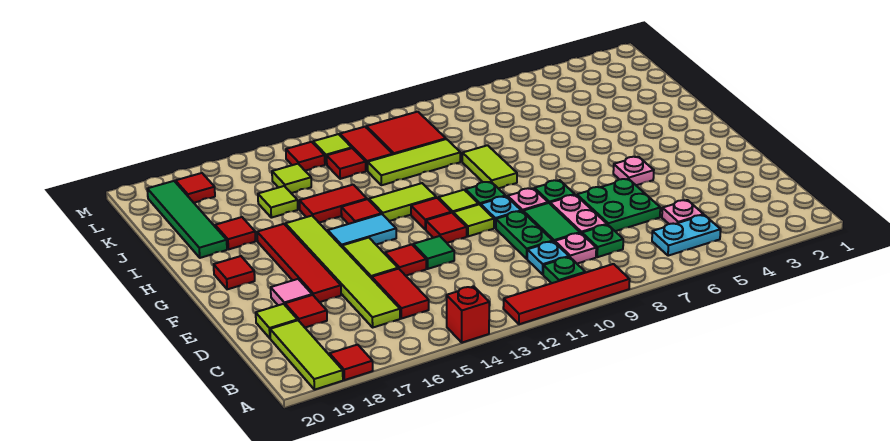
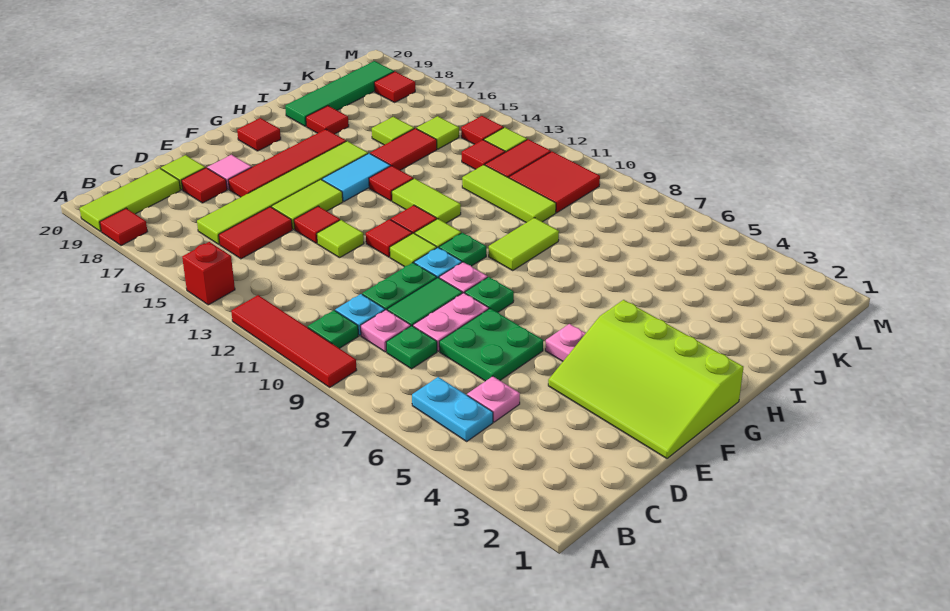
none -> lime slope E1:G4 level 1 top G
green tile E13 level 1 -> lime tile E13 level 1
cyan tile G14:G15 level 1 -> cyan tile G15:H15 level 1
red tile I14:I15 level 1 -> red tile I15:J15 level 1

